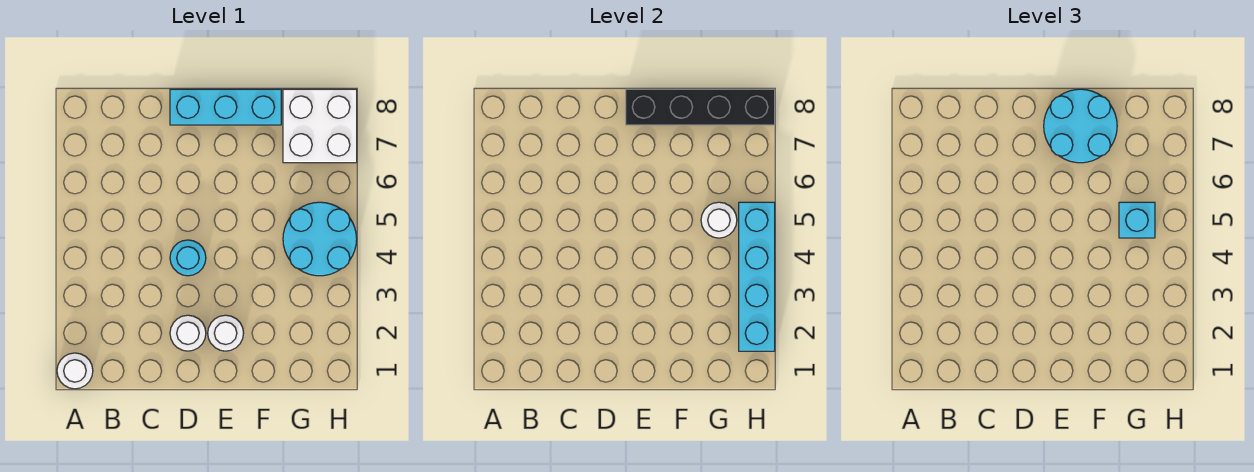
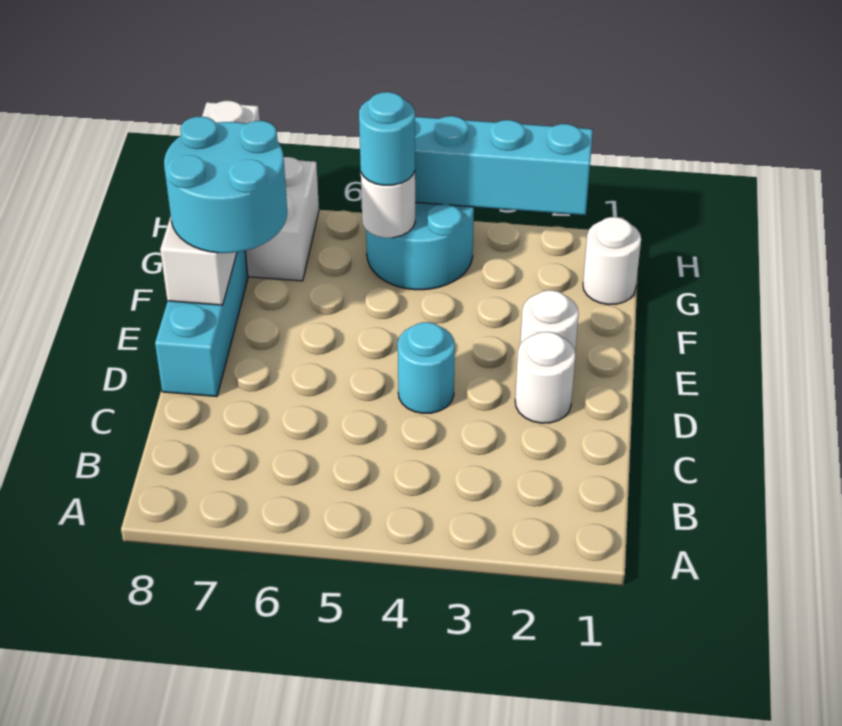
white round brick A1 level 1 -> white round brick G1 level 1
black brick E8:H8 level 2 -> white brick E8:H8 level 2
cyan brick G5 level 3 -> cyan round brick G5 level 3

